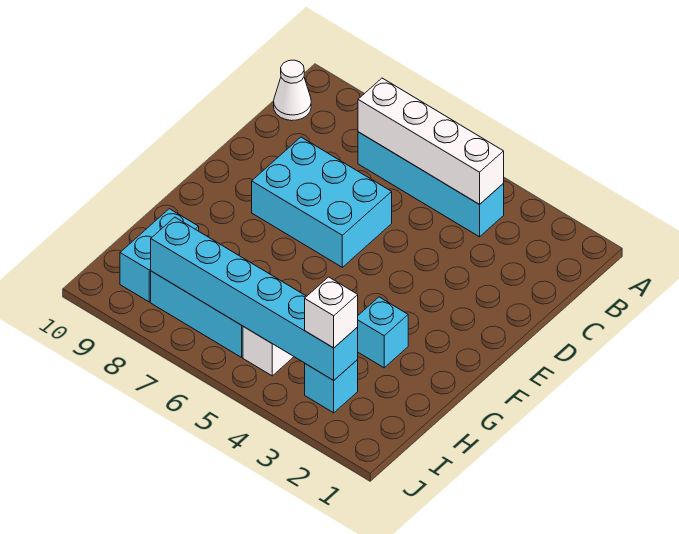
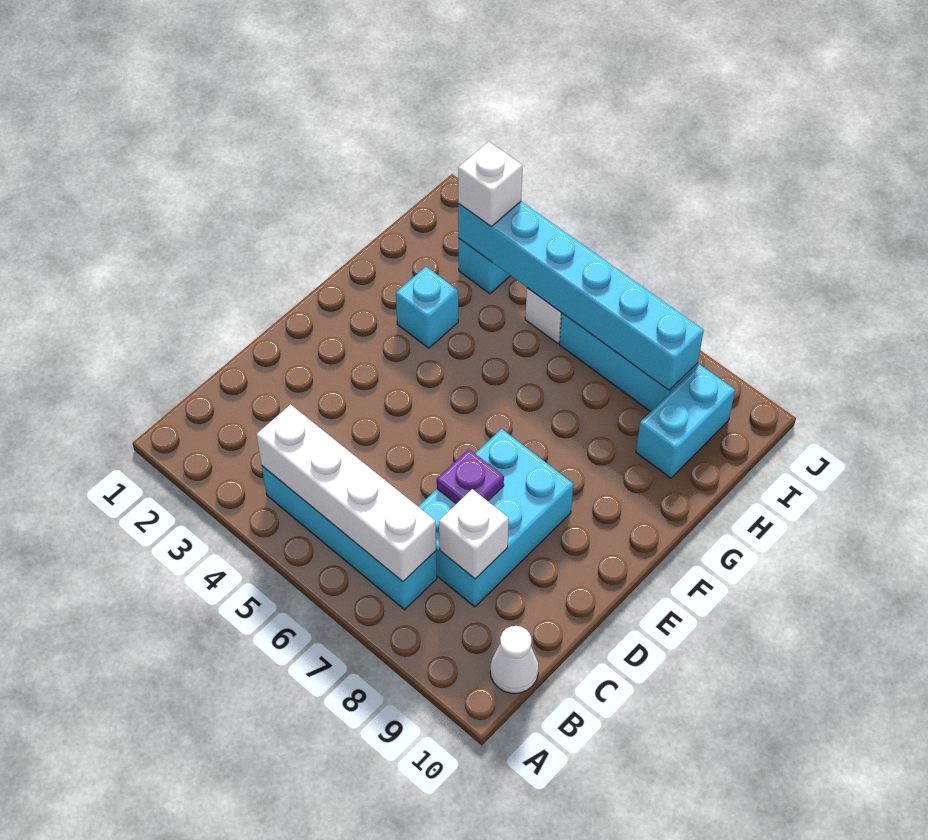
none -> white brick C8 level 2
cyan brick D6:E8 level 1 -> cyan brick C7:E8 level 1
none -> purple plate D7 level 2

